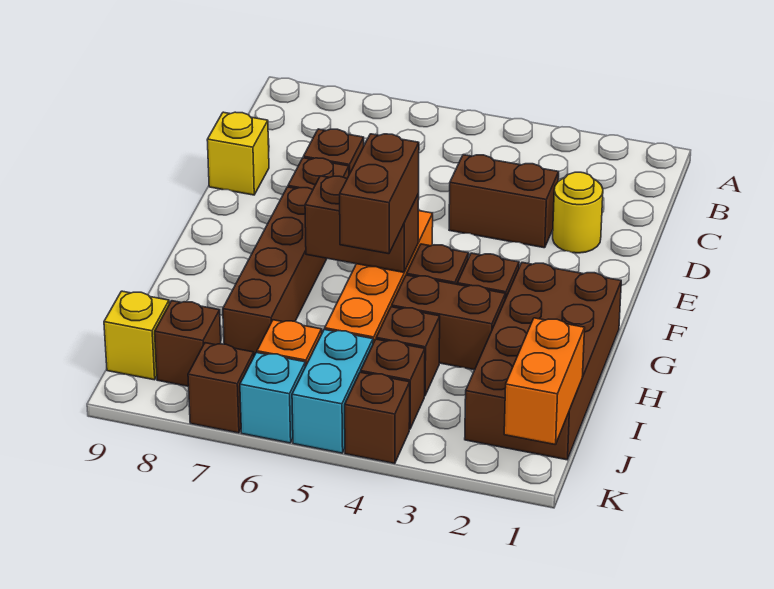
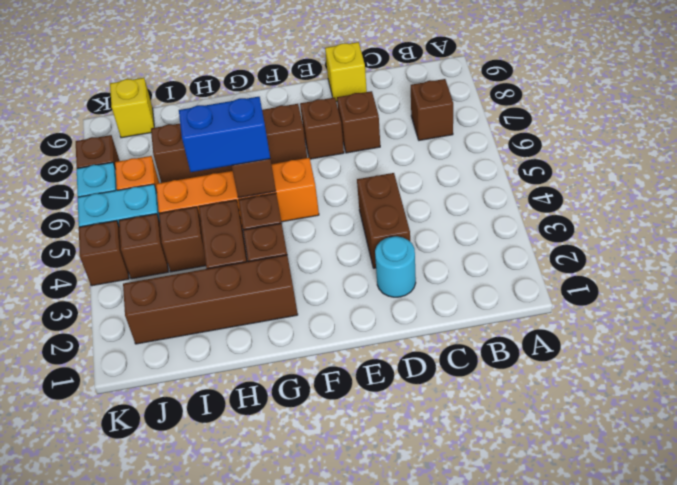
yellow round brick D2 level 1 -> cyan round brick D2 level 1
brown brick G1:J2 level 1 -> brown brick G2:J2 level 1
brown brick G5:H5 level 3 -> blue brick G5:H5 level 3
orange brick J1:K1 level 2 -> none
brown brick J8 level 1 -> brown brick B7 level 1

